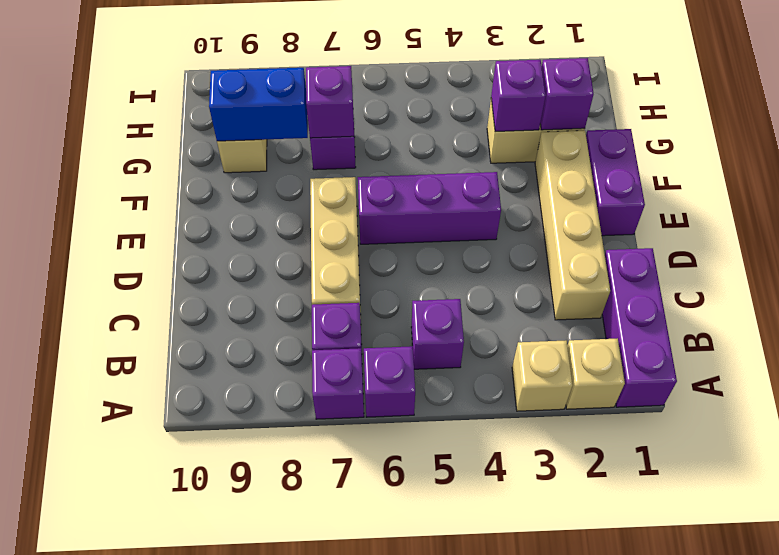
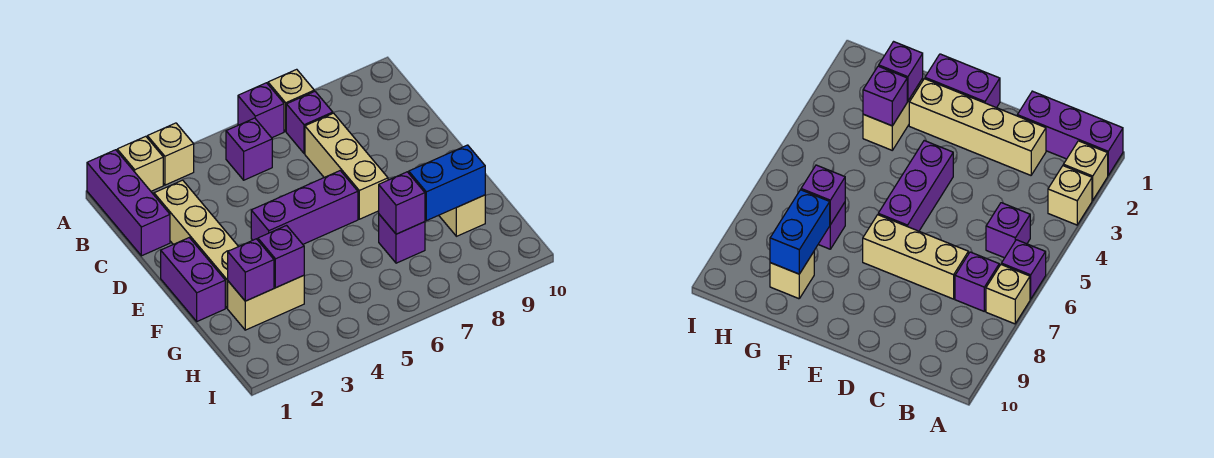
purple brick A7 level 1 -> tan brick A7 level 1

